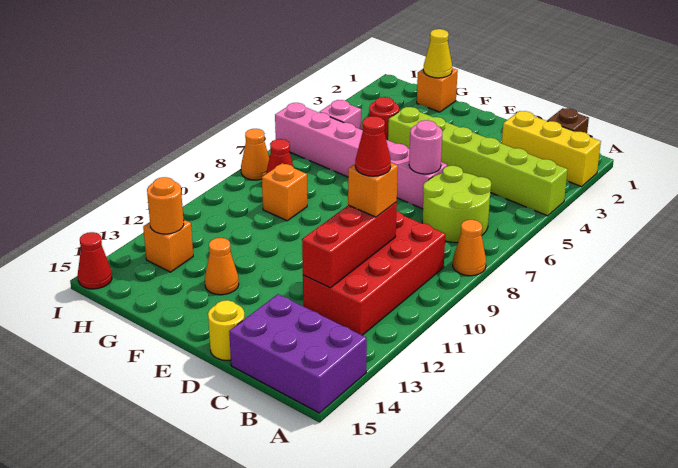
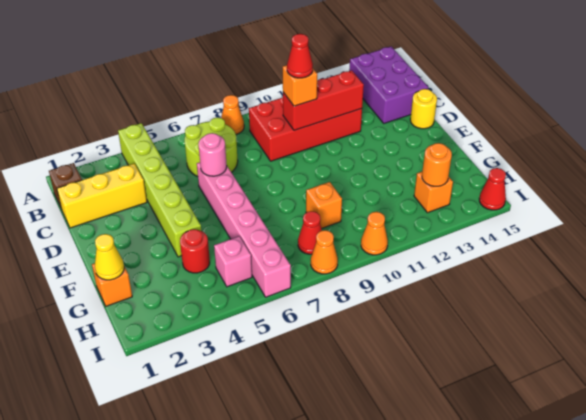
yellow brick A2:C2 level 1 -> yellow brick C1:C3 level 1
orange cone F13 level 1 -> orange cone I10 level 1

